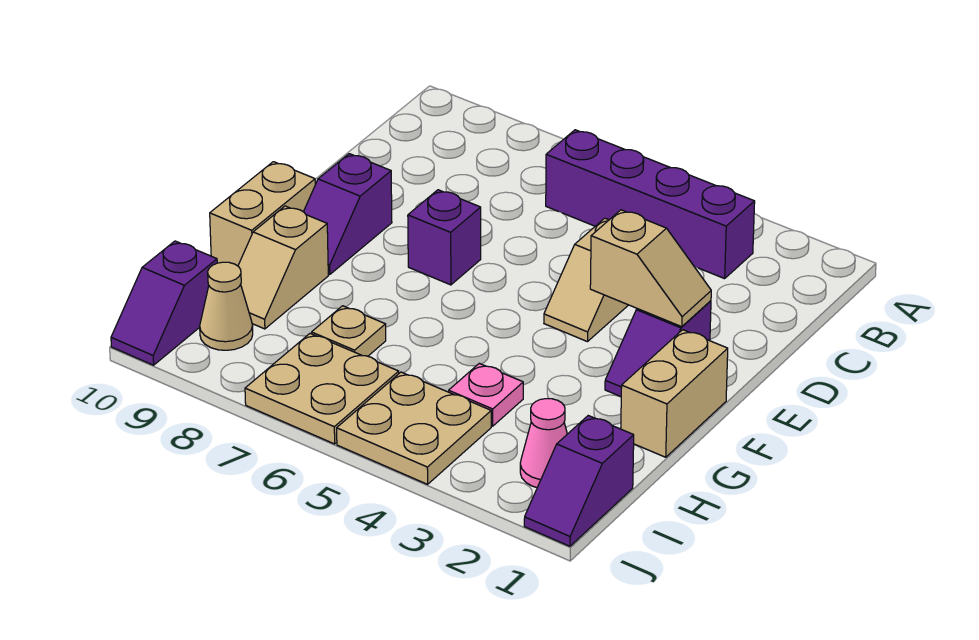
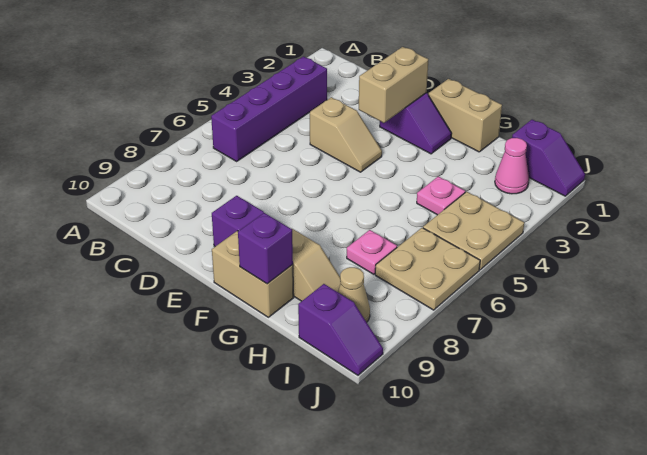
tan slope E2:E3 level 2 top 3 -> tan brick E2:E3 level 2
purple brick E7 level 1 -> purple brick G10 level 2
tan plate H7 level 1 -> pink plate H7 level 1

